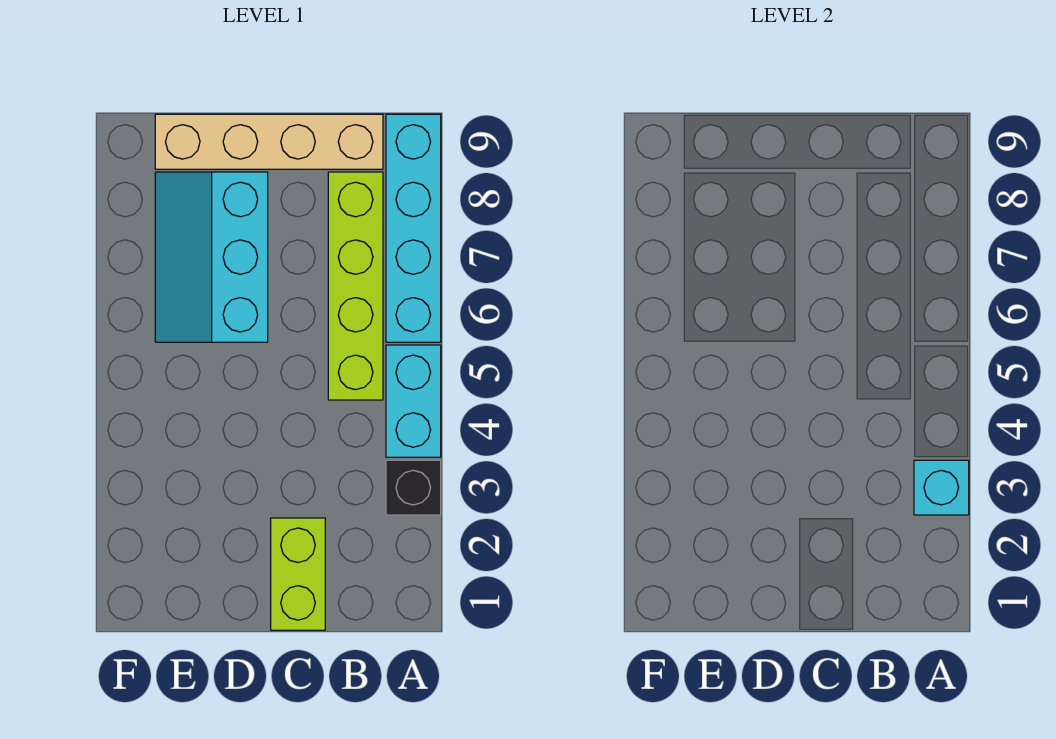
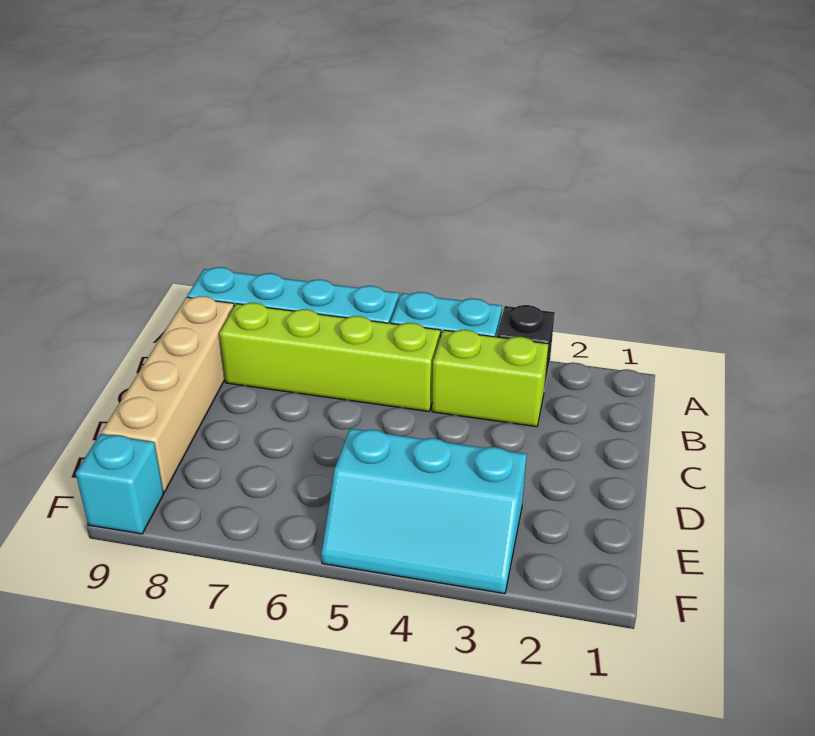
cyan brick A3 level 2 -> cyan brick F9 level 1
lime brick C1:C2 level 1 -> lime brick B3:B4 level 1
cyan slope D6:E8 level 1 top D -> cyan slope E3:F5 level 1 top E

